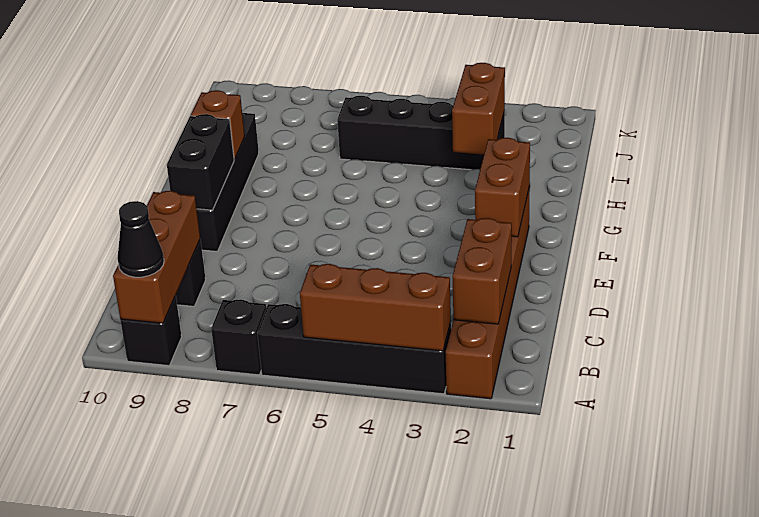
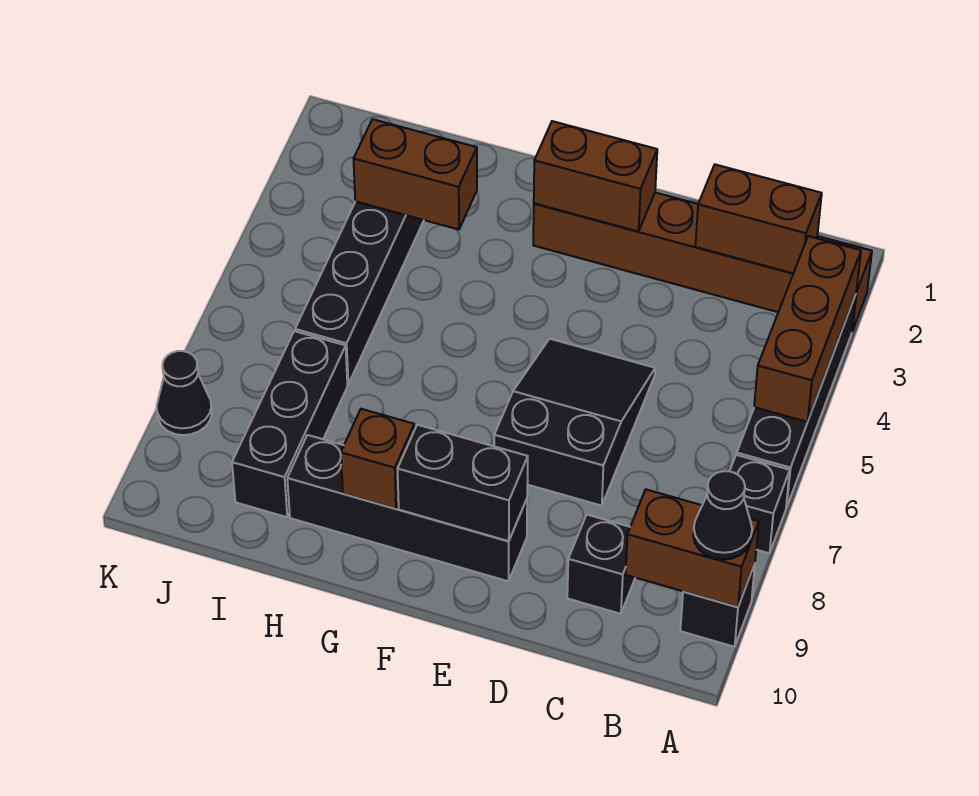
brown brick A9:C9 level 2 -> brown brick A9:B9 level 2
none -> black slope D5:E7 level 1 top 7
none -> black brick I7:I9 level 1
none -> black cone K8 level 1

